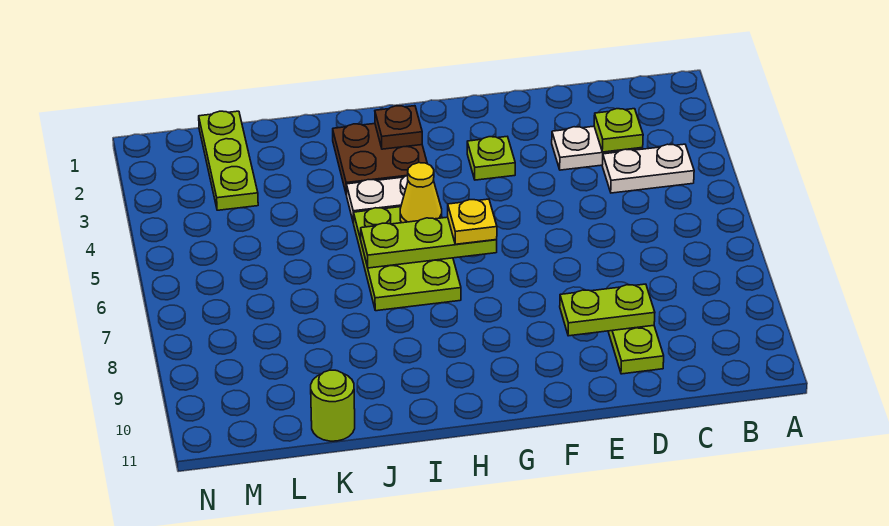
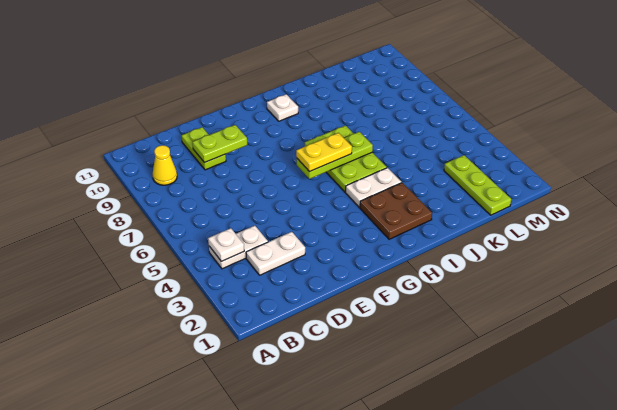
none -> white plate B4 level 2
lime plate C3 level 2 -> none
lime plate F3 level 1 -> none
yellow plate G6 level 3 -> yellow plate G6:H6 level 3
brown plate H2 level 2 -> none
yellow cone H5 level 2 -> yellow cone B9 level 1
none -> white plate H10 level 1
lime round brick K11 level 1 -> none

